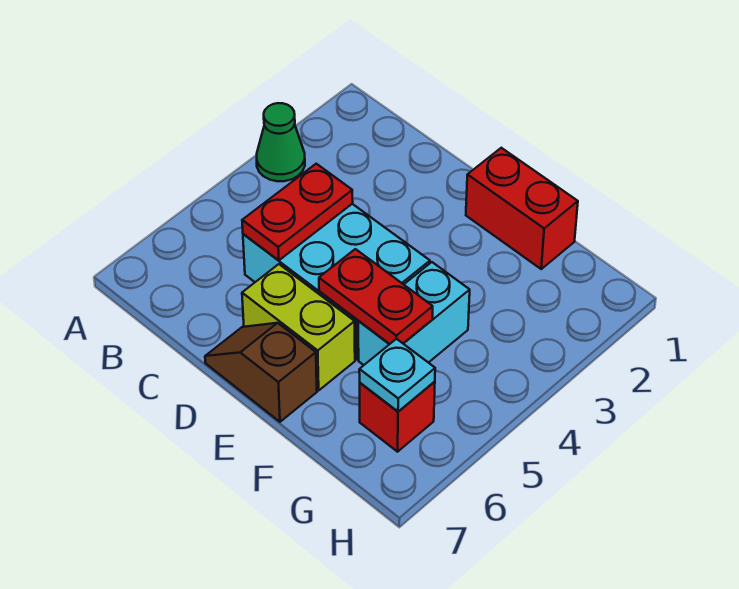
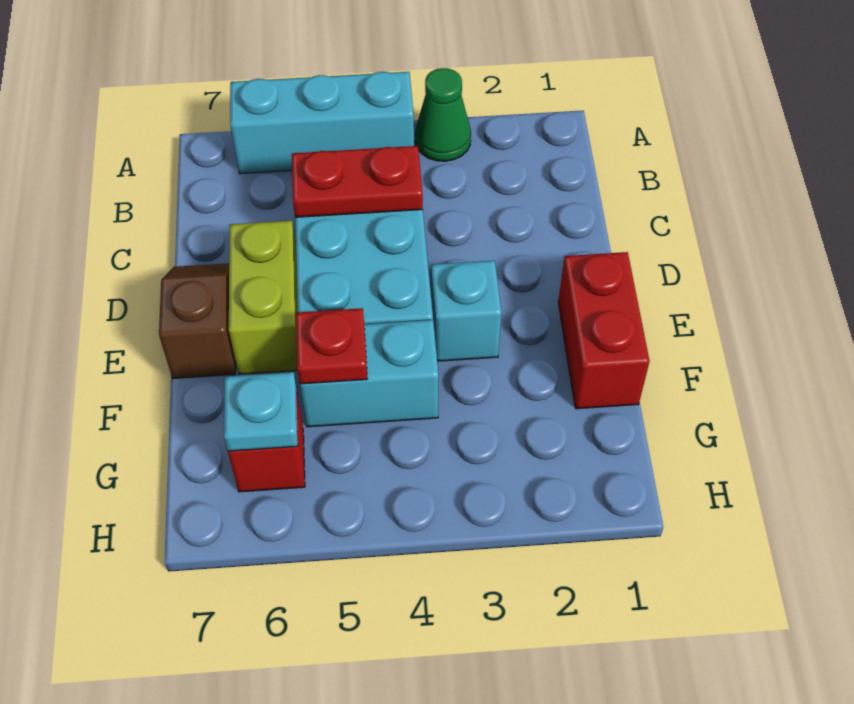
none -> cyan brick A4:A6 level 1
none -> cyan brick E3 level 1
red plate E5:F5 level 2 -> red plate F5 level 2

